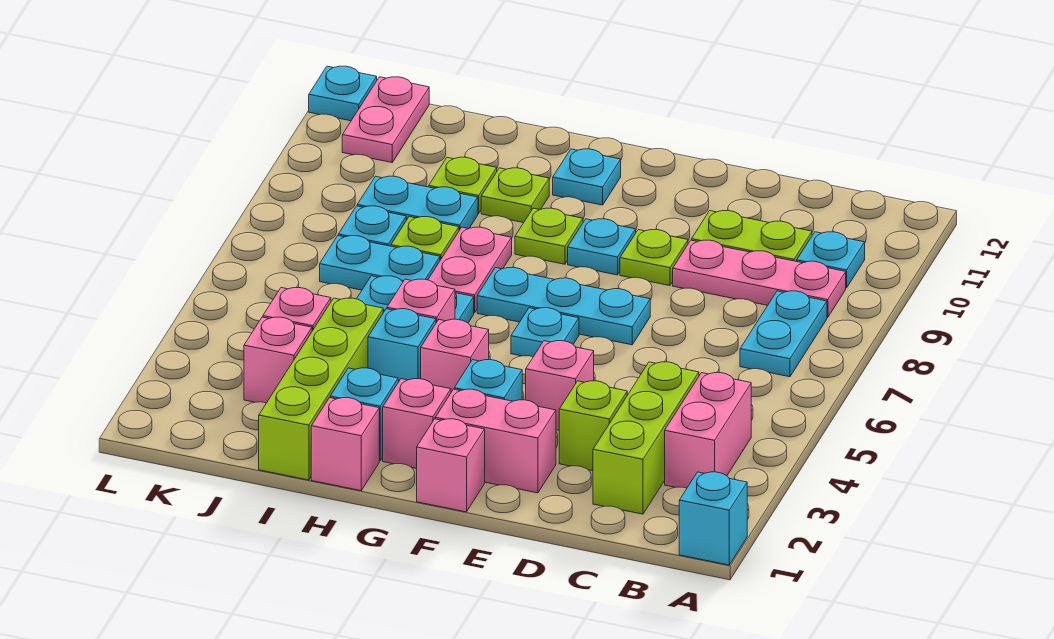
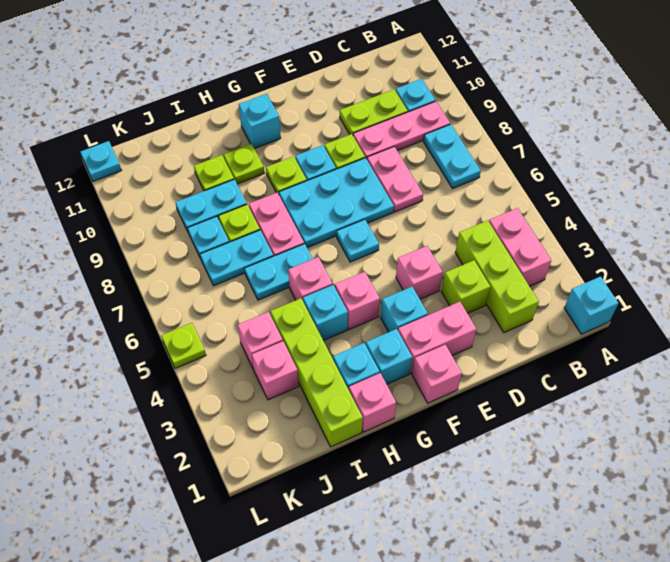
cyan plate E7:G7 level 1 -> cyan plate E7:G8 level 1
pink brick G2 level 1 -> cyan brick G2 level 1
cyan plate G11 level 1 -> cyan brick G11 level 1
pink plate K11:K12 level 1 -> pink plate D7:D8 level 1
none -> lime plate L5 level 1

